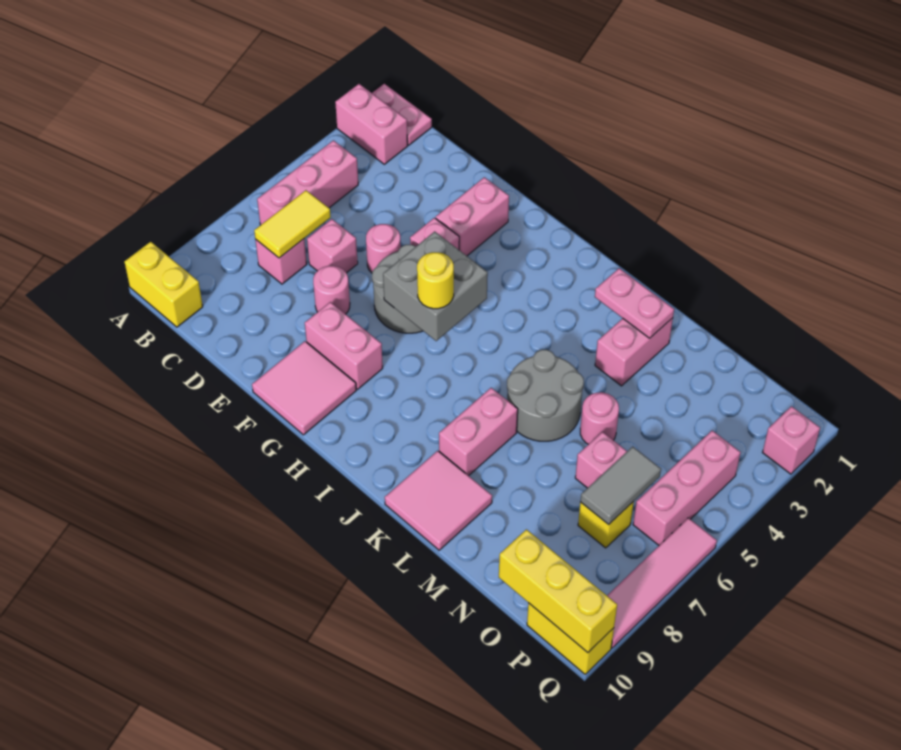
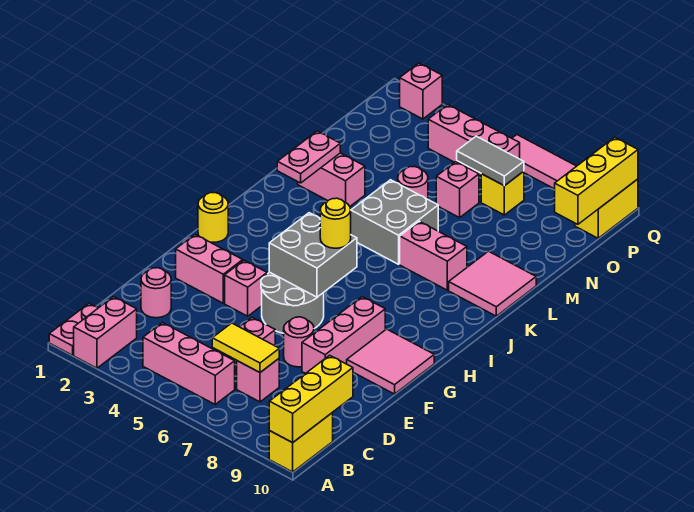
none -> yellow brick A10:C10 level 2
pink round brick E5 level 1 -> pink round brick D2 level 1
pink brick F8:G8 level 1 -> pink brick E8:G8 level 1
none -> yellow round brick H1 level 1
grey round brick K5:L6 level 1 -> grey brick K5:L6 level 1

